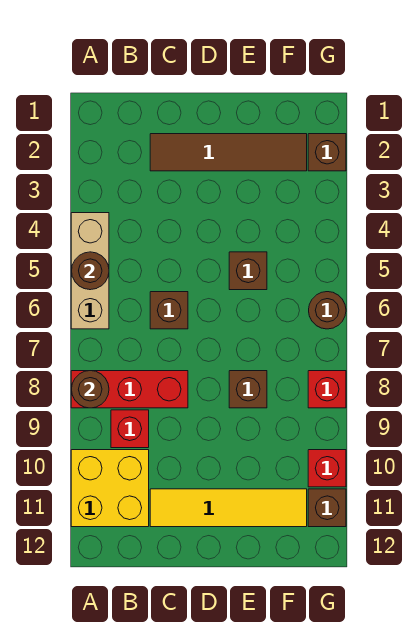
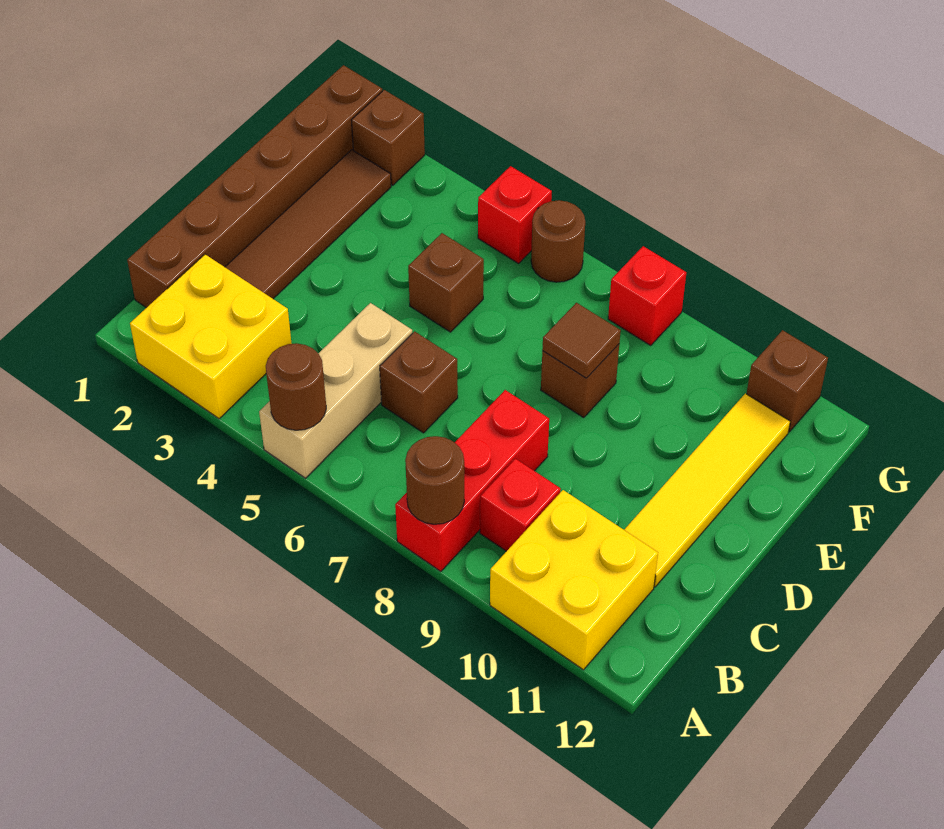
none -> yellow brick A2:B3 level 1
tan brick A4:A6 level 1 -> tan brick A5:C5 level 1
none -> brown brick B1:G1 level 1
none -> brown tile E8 level 2
red brick G10 level 1 -> red brick G5 level 1

